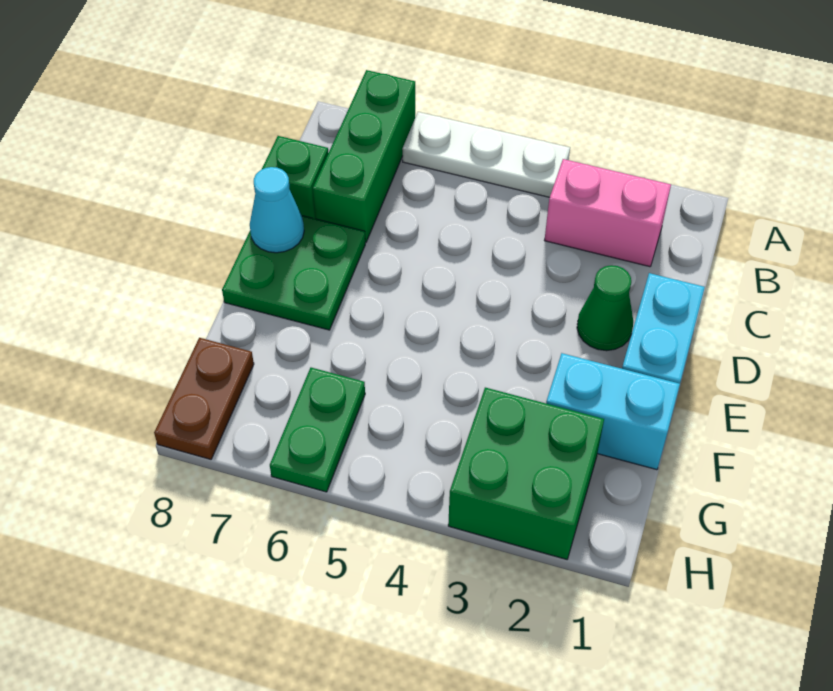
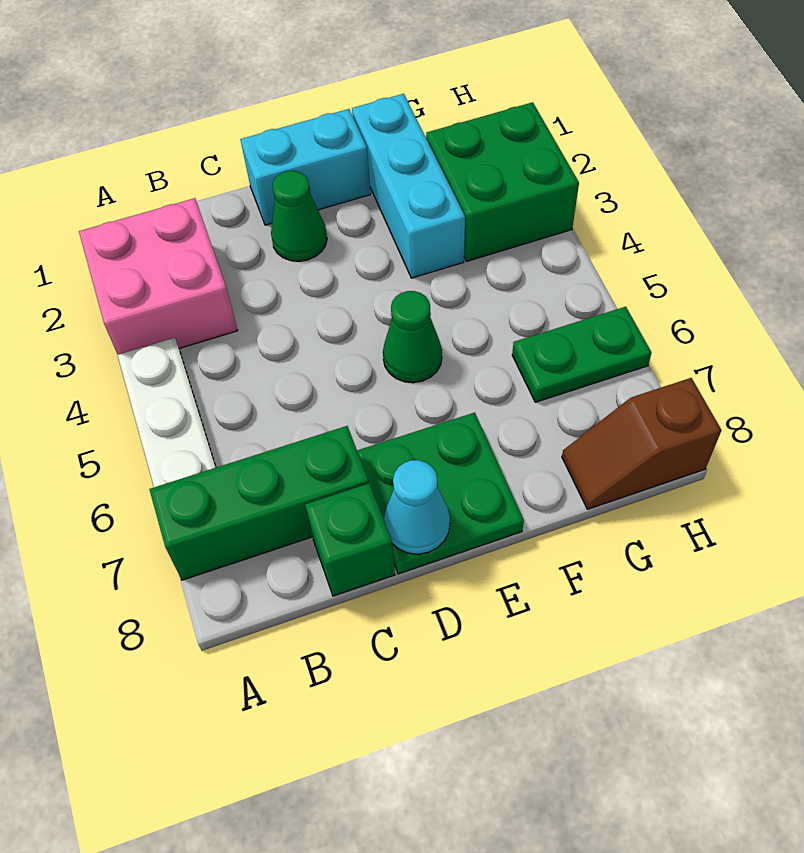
pink brick B2:B3 level 1 -> pink brick A2:B3 level 1
none -> green cone E5 level 1
cyan brick F1:F2 level 1 -> cyan brick F1:F3 level 1
brown plate G8:H8 level 1 -> brown slope G8:H8 level 1 top H

